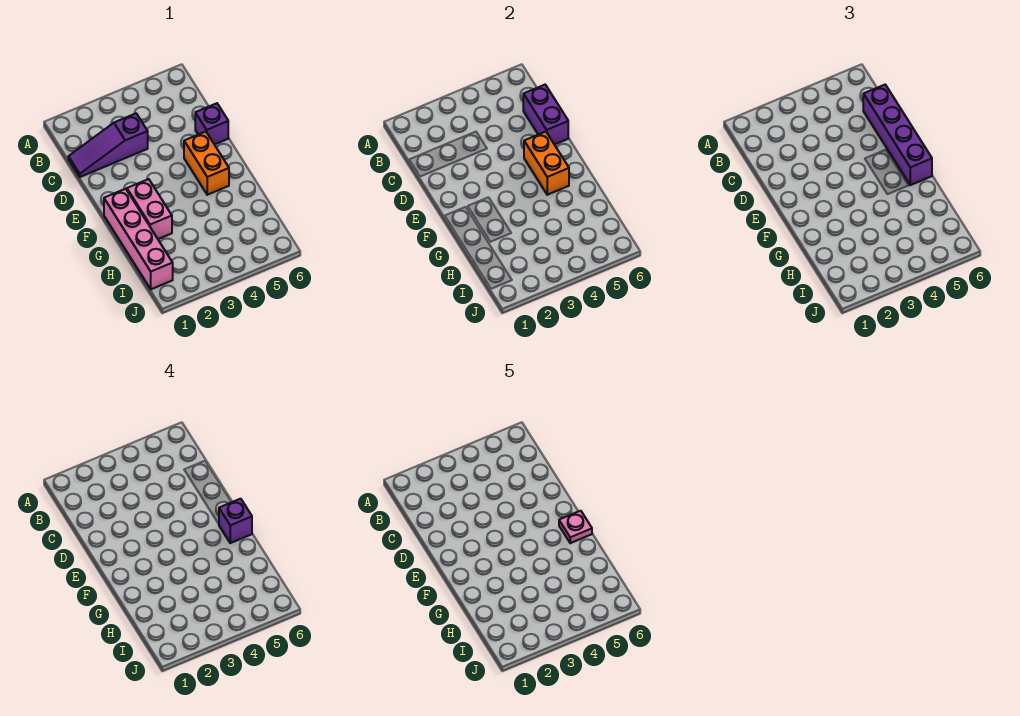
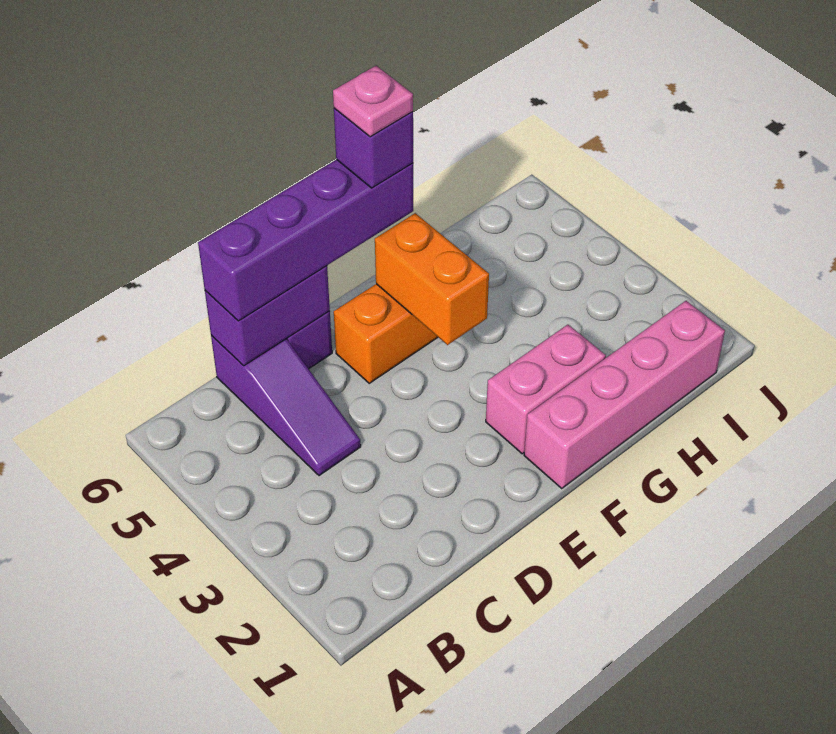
purple slope C1:C3 level 1 top 3 -> purple slope C4:C6 level 1 top 6
orange brick E5:F5 level 2 -> orange brick F4:F5 level 2

